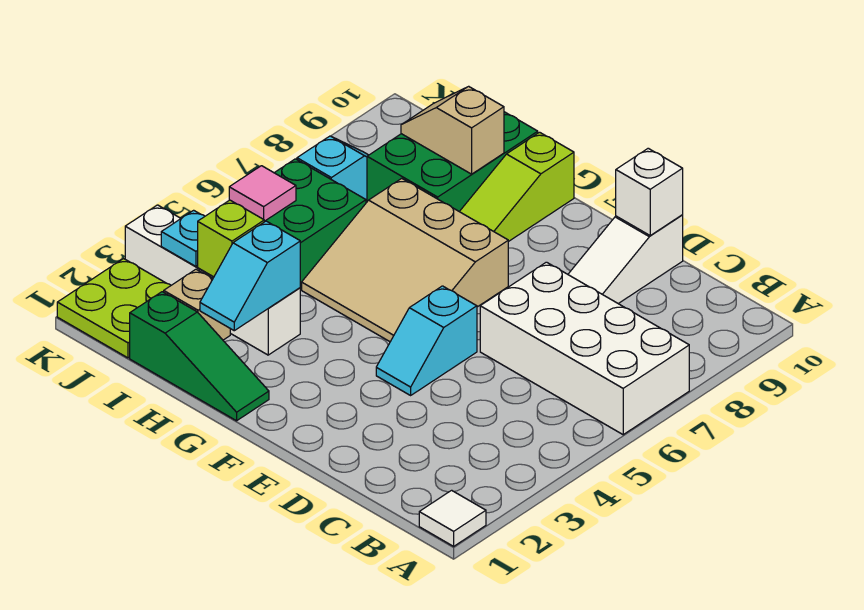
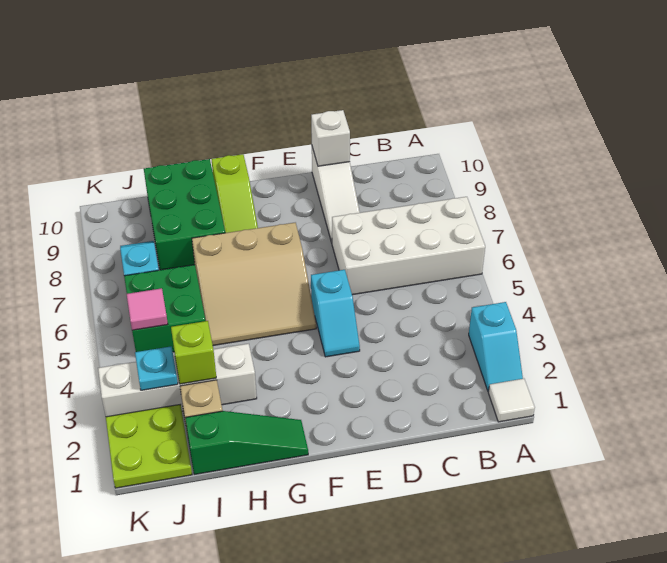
cyan slope H2:H3 level 2 top 3 -> cyan slope A2:A3 level 1 top 3
tan slope H9:I9 level 2 top H -> none

